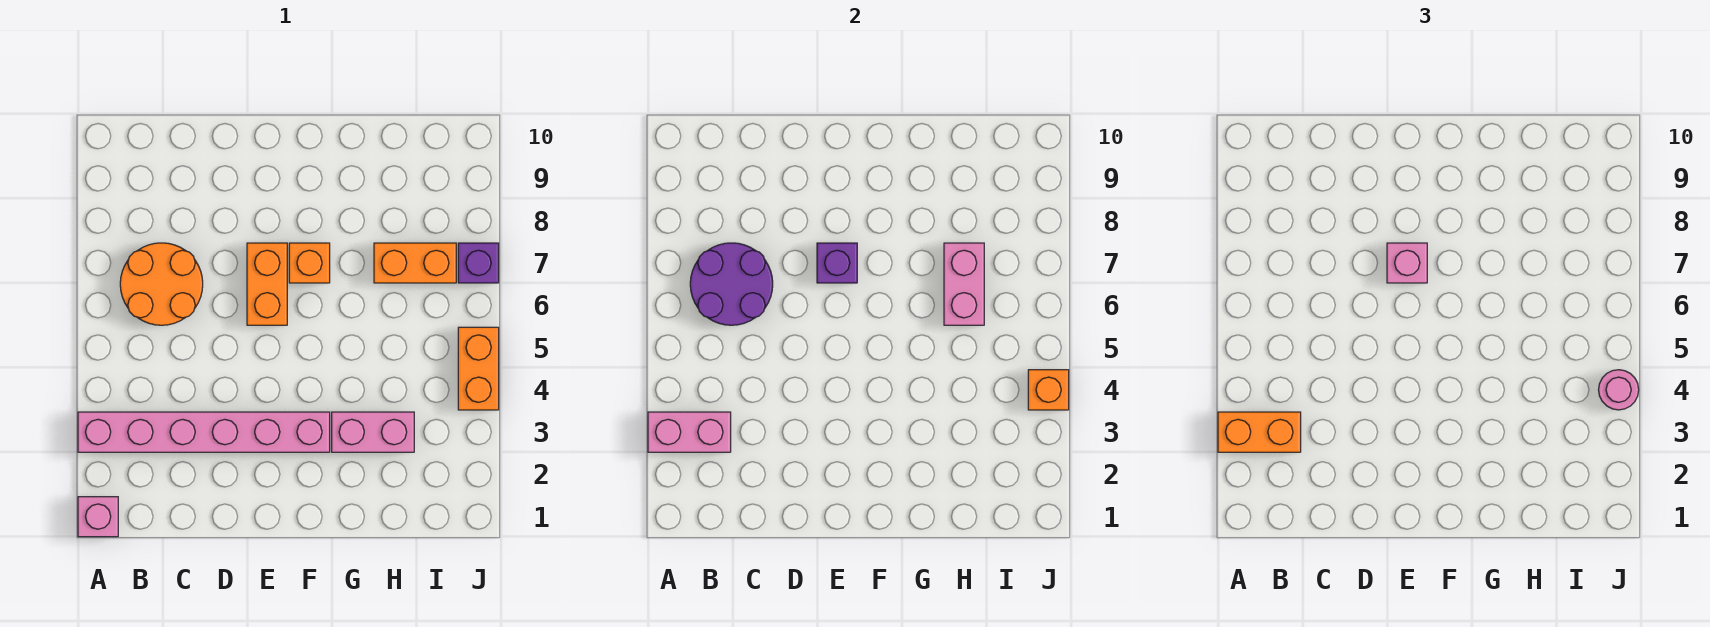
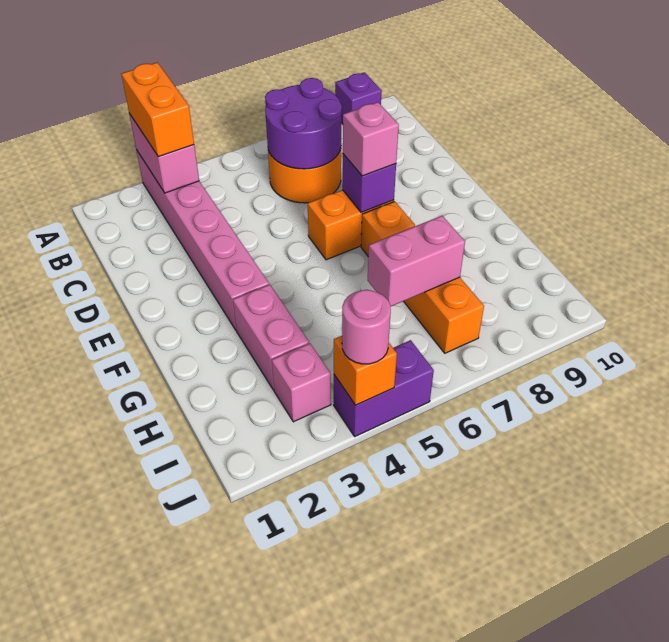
pink brick A1 level 1 -> pink brick I3 level 1
orange brick J4:J5 level 1 -> purple brick J4:J5 level 1
purple brick J7 level 1 -> purple brick A9 level 1

